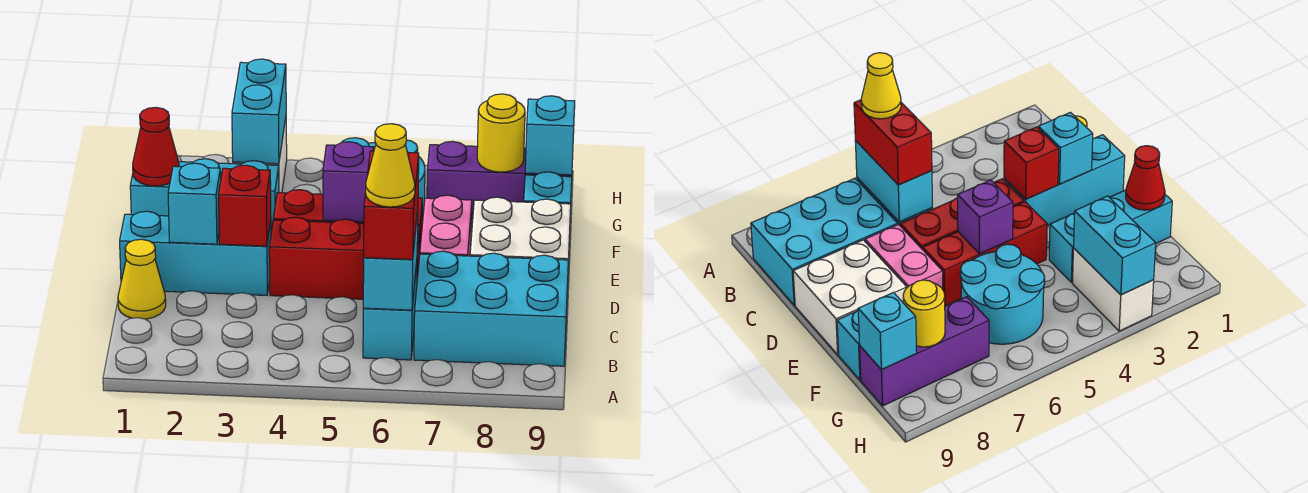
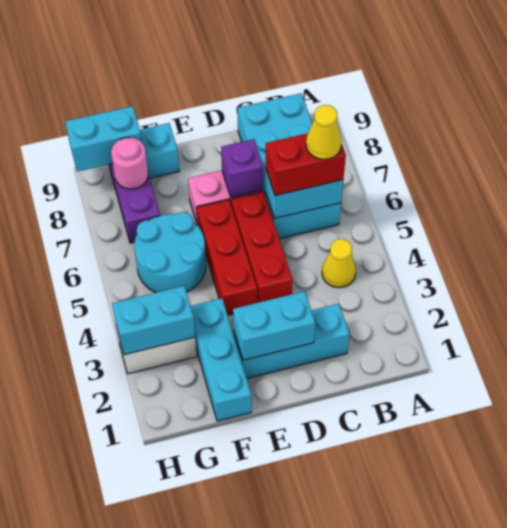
yellow cone C1 level 1 -> yellow cone B4 level 1
cyan brick D1:D3 level 1 -> cyan brick C2:E2 level 1
cyan brick D2 level 2 -> cyan brick D2:E2 level 2
red brick D3 level 2 -> none
white brick D8:E9 level 1 -> none
purple brick E5 level 2 -> purple brick D7 level 2
red cone F1 level 2 -> none
yellow round brick G8 level 2 -> pink round brick G8 level 2
cyan brick G9 level 2 -> cyan brick G9:H9 level 2

